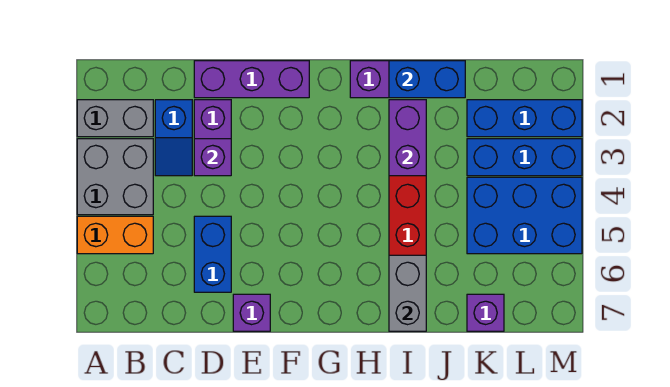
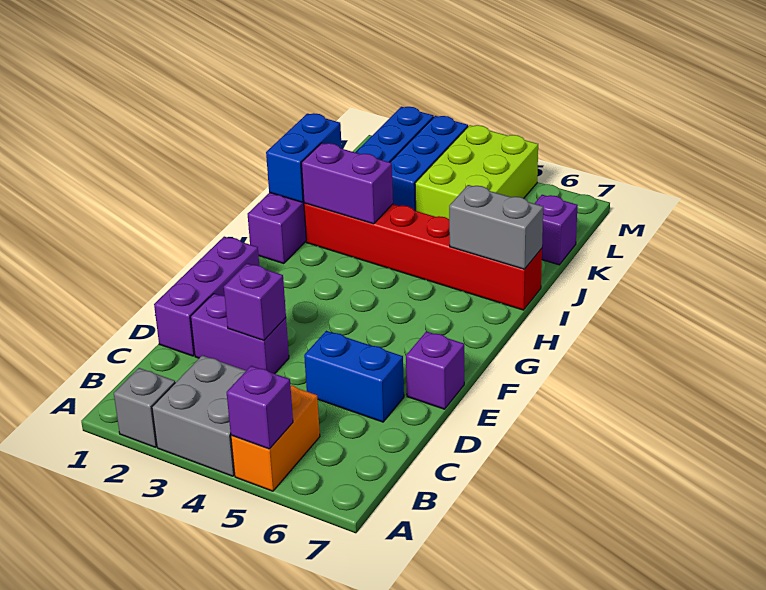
grey brick A2:B2 level 1 -> grey brick A2 level 1
none -> purple brick A5 level 2
blue slope C2:C3 level 1 top 2 -> none
blue brick K4:M5 level 1 -> lime brick K4:M5 level 1

